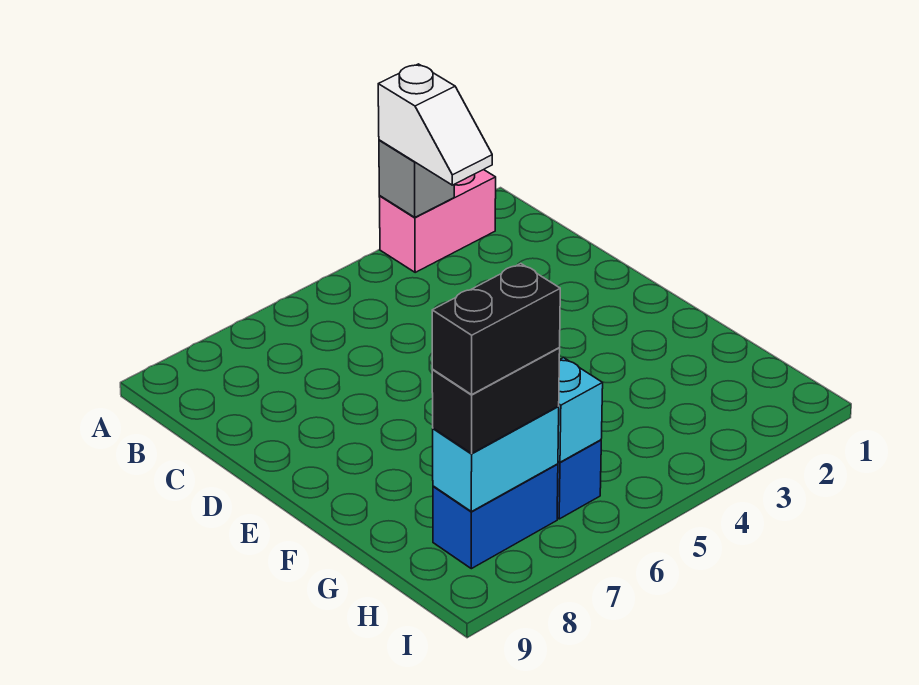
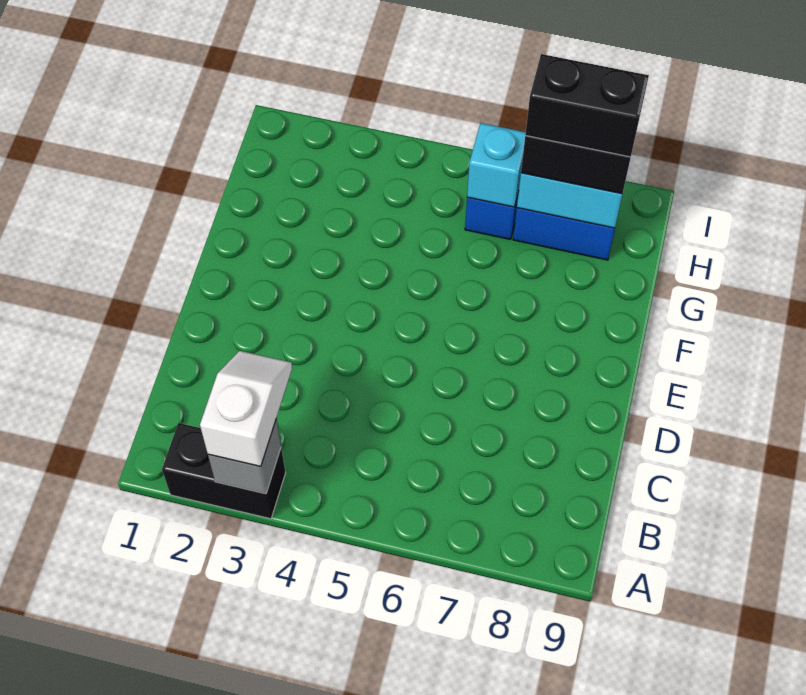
pink brick A2:A3 level 1 -> black brick A2:A3 level 1

